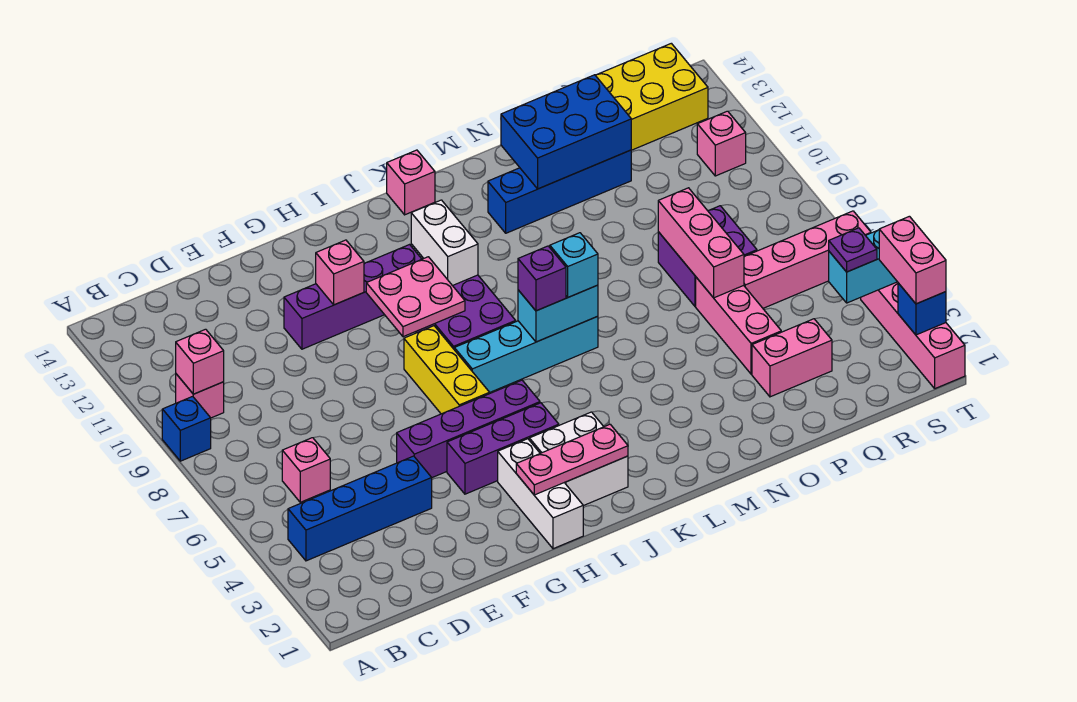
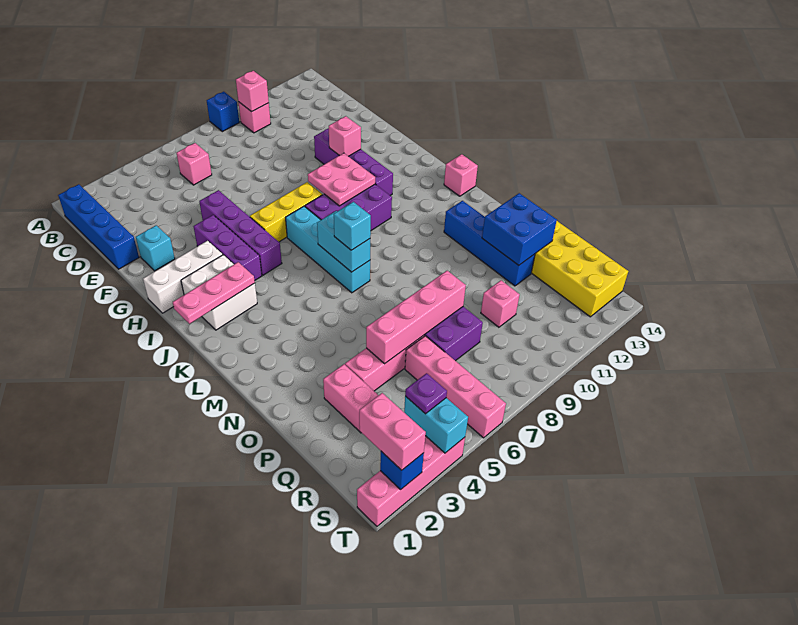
blue brick B4:E4 level 1 -> blue brick B1:E1 level 1
none -> cyan brick F2 level 1
pink plate H2:J2 level 2 -> pink plate J1:J3 level 2
white brick J10:J11 level 2 -> none
purple brick K7 level 3 -> none
blue brick N12:P13 level 2 -> blue brick O12:P13 level 2
pink brick P6:P8 level 2 -> pink brick P5:P8 level 2
pink brick S11 level 1 -> pink brick Q10 level 1
pink brick T2:T3 level 3 -> pink brick S2:T2 level 3

